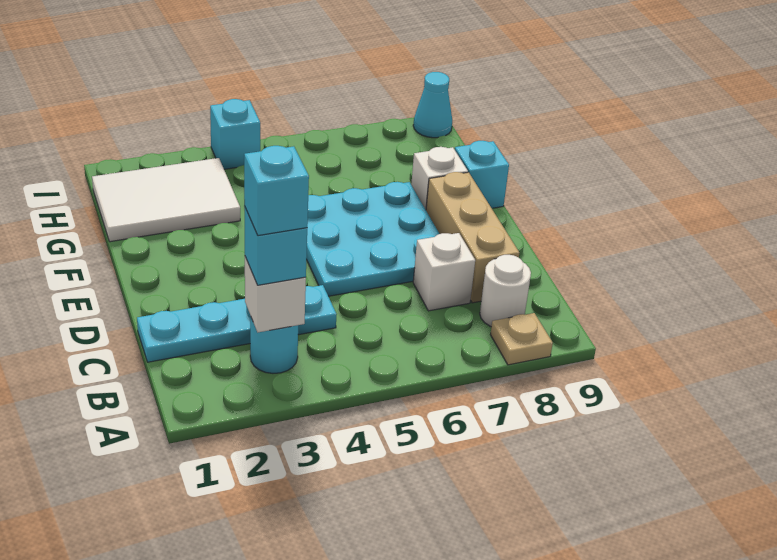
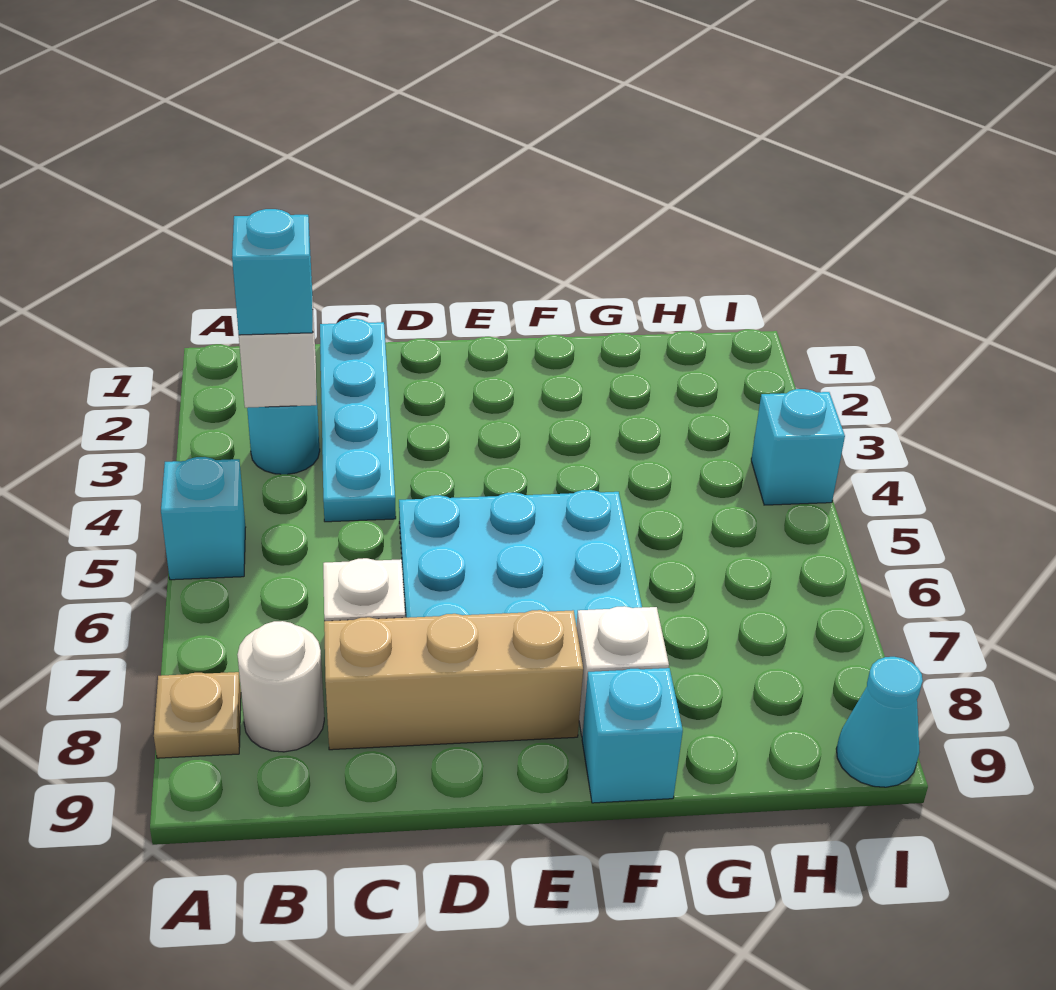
cyan brick B3 level 4 -> cyan brick A5 level 1
white tile G1:H3 level 1 -> none

